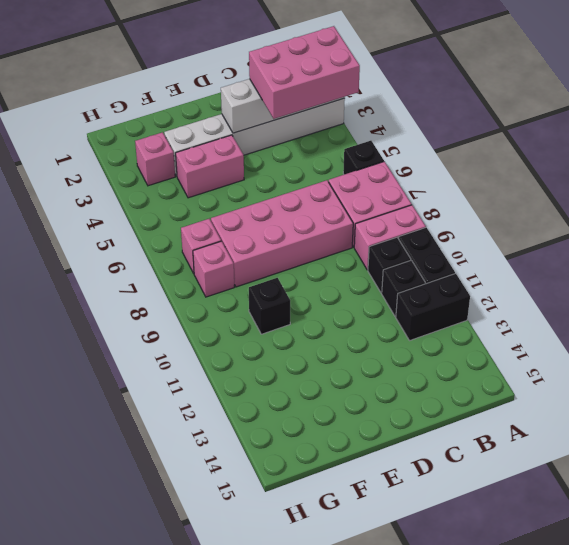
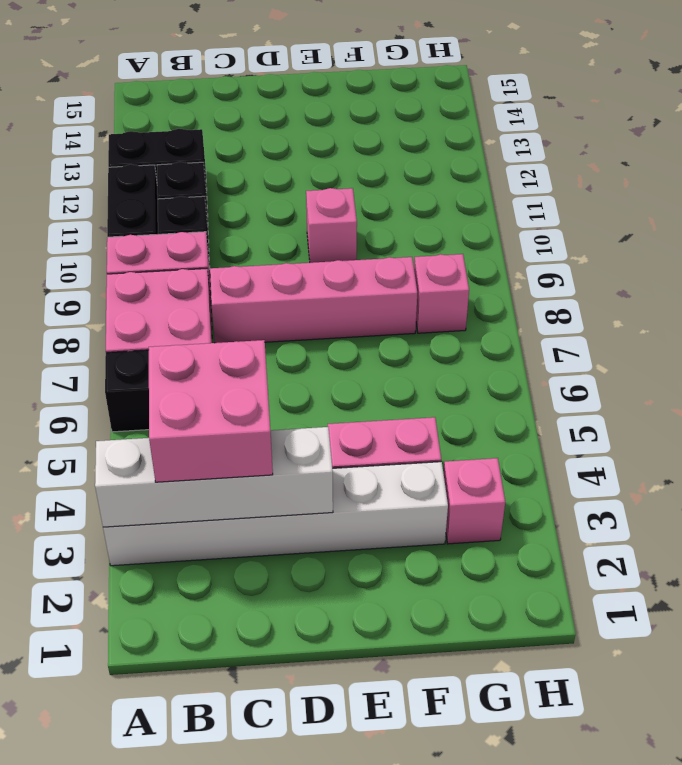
pink brick A3:C4 level 3 -> pink brick B3:C4 level 3
pink brick C7:F8 level 1 -> pink brick C8:F8 level 1
black brick F10 level 1 -> none
pink brick G7 level 1 -> pink brick E10 level 1

